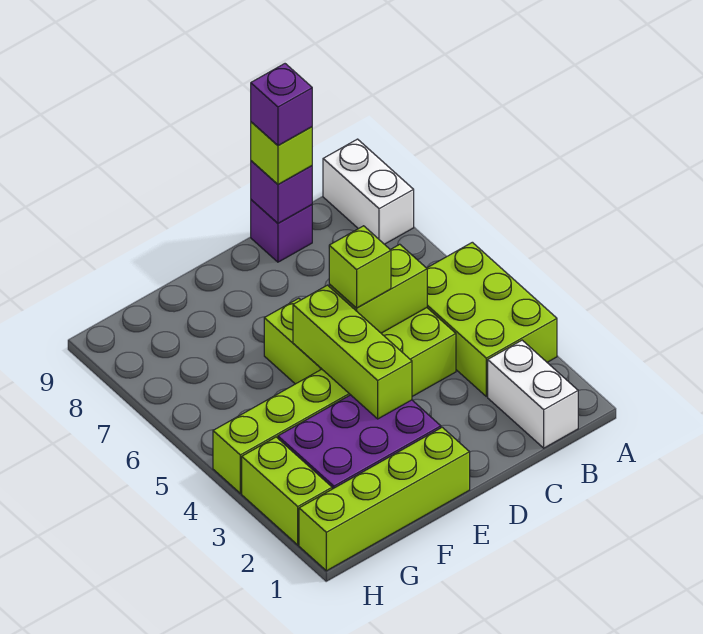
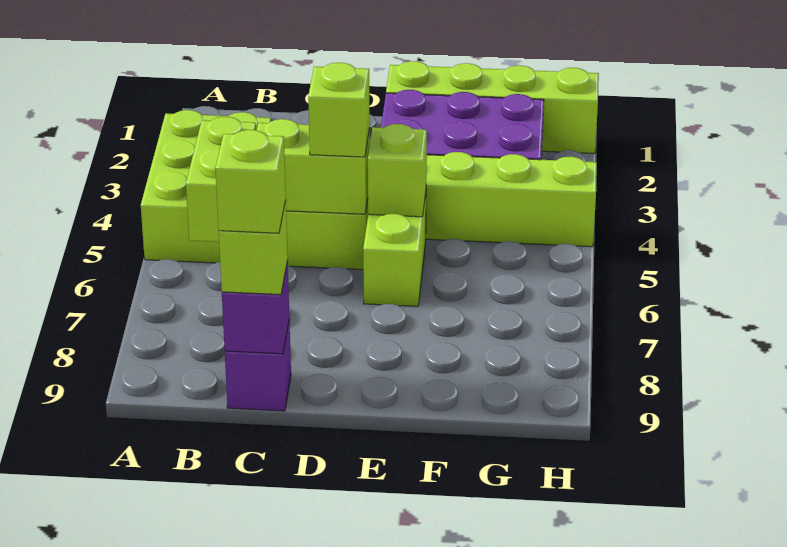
white brick A8:A9 level 1 -> none
white brick B1:B2 level 1 -> none
purple brick C9 level 4 -> lime brick C9 level 4
lime brick E3:E5 level 2 -> lime brick E5 level 2
lime brick H2:H3 level 1 -> lime brick B5:B6 level 2

